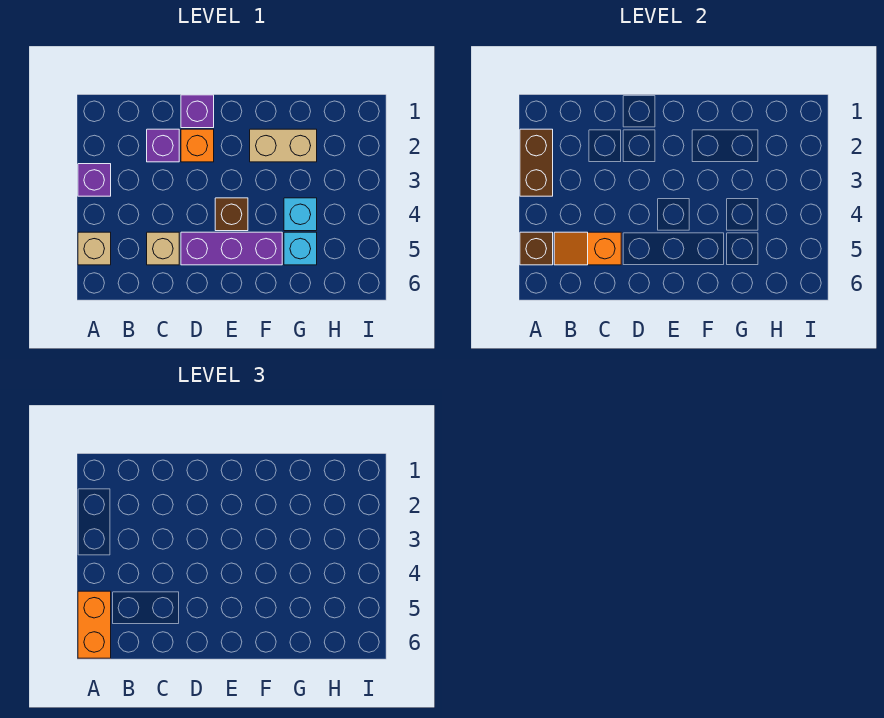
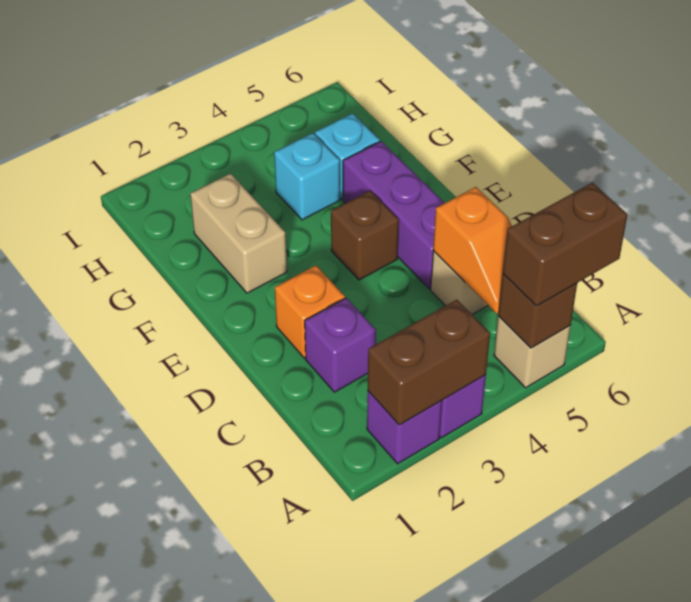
orange brick A5:A6 level 3 -> brown brick A5:A6 level 3
purple brick D1 level 1 -> purple brick A2 level 1

